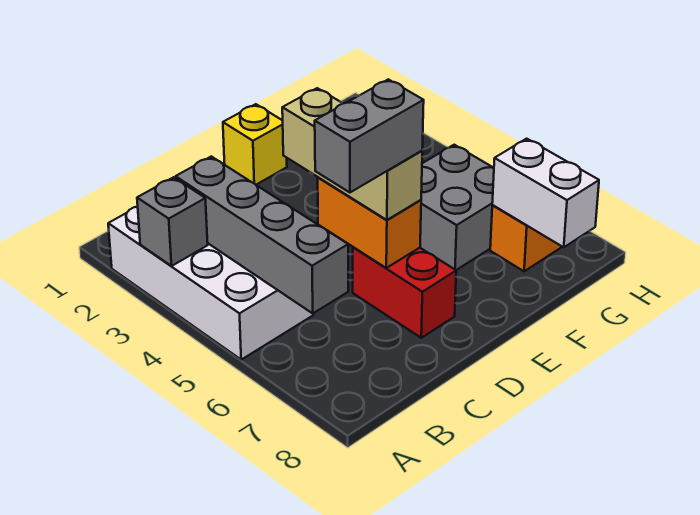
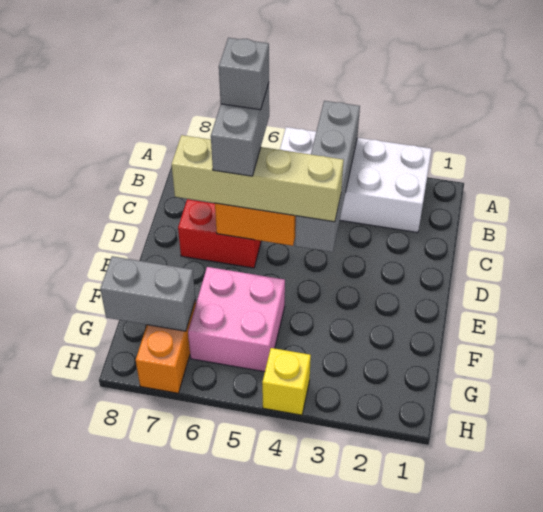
grey brick A3 level 2 -> grey brick C6 level 5
grey brick B3:B6 level 2 -> grey brick A4:D4 level 2
tan brick D4:D6 level 3 -> tan brick D4:D7 level 3
yellow brick E1 level 1 -> yellow brick H4 level 1
grey brick F5:G6 level 1 -> pink brick F5:G6 level 1
white brick G7:G8 level 2 -> grey brick G7:G8 level 2

